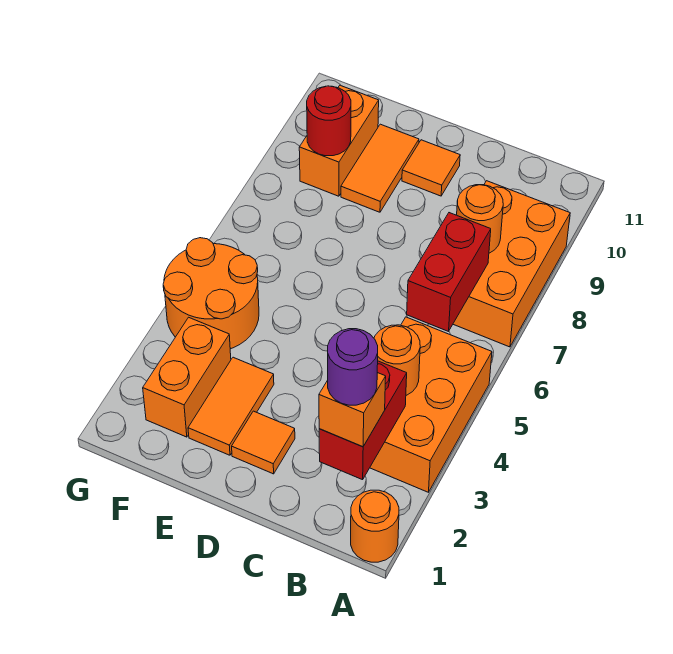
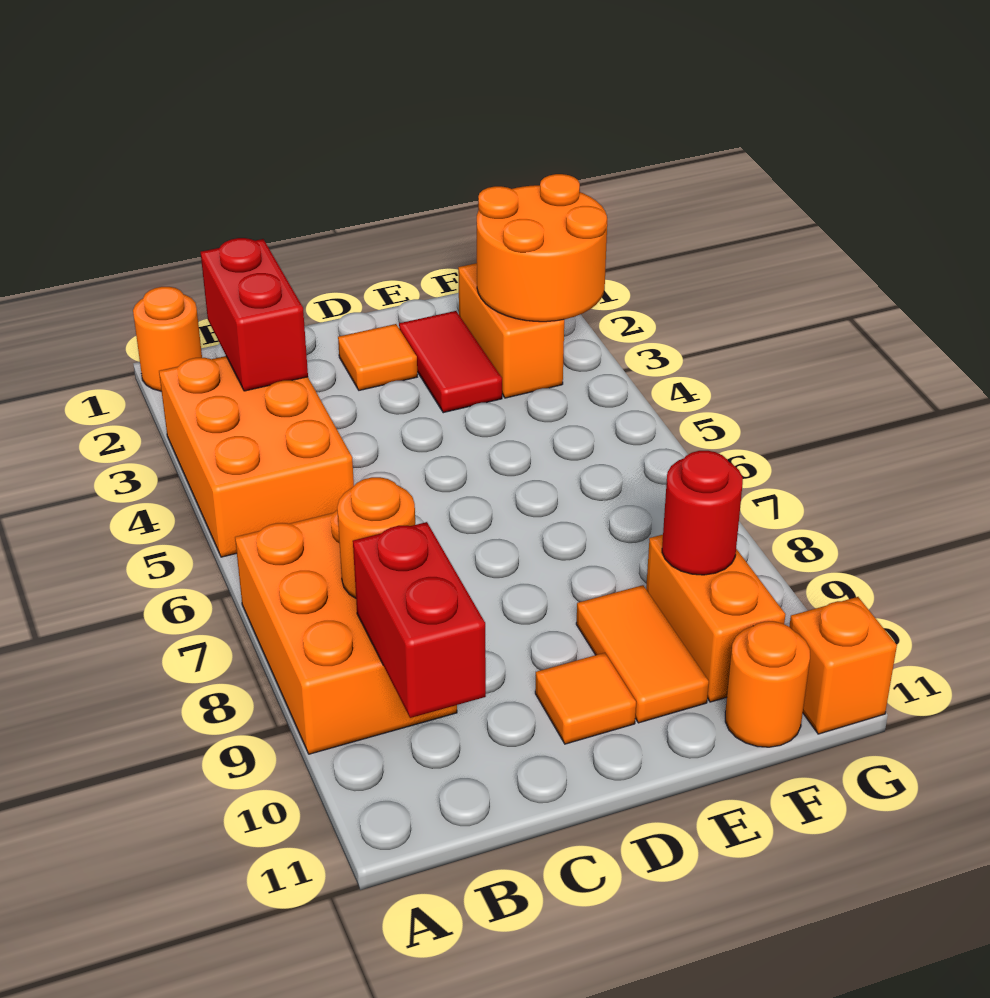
orange brick B2 level 3 -> orange brick G11 level 1
purple round brick B2 level 4 -> none
orange round brick B4 level 2 -> orange round brick F11 level 1
red brick B6:B7 level 2 -> red brick B9:B10 level 2
orange tile E2:E3 level 1 -> red tile E2:E3 level 1
orange round brick F4:G5 level 1 -> orange round brick F2:G3 level 2

